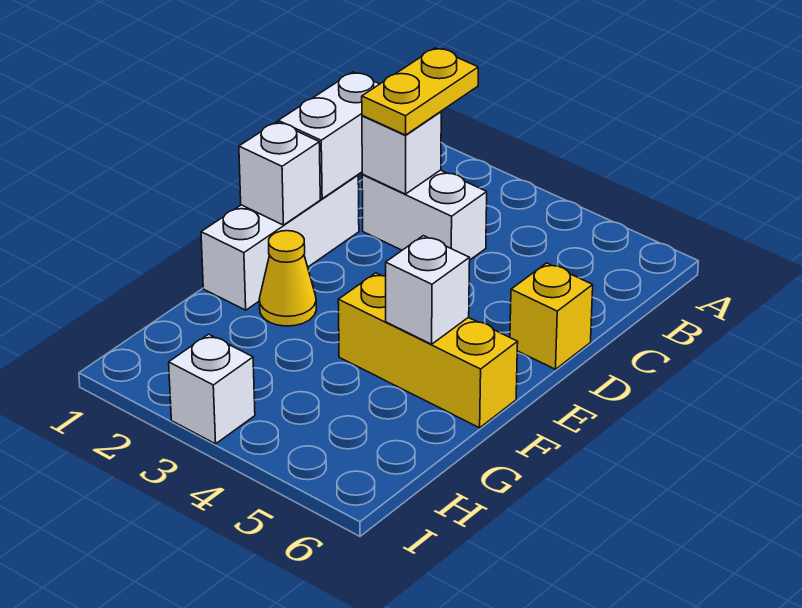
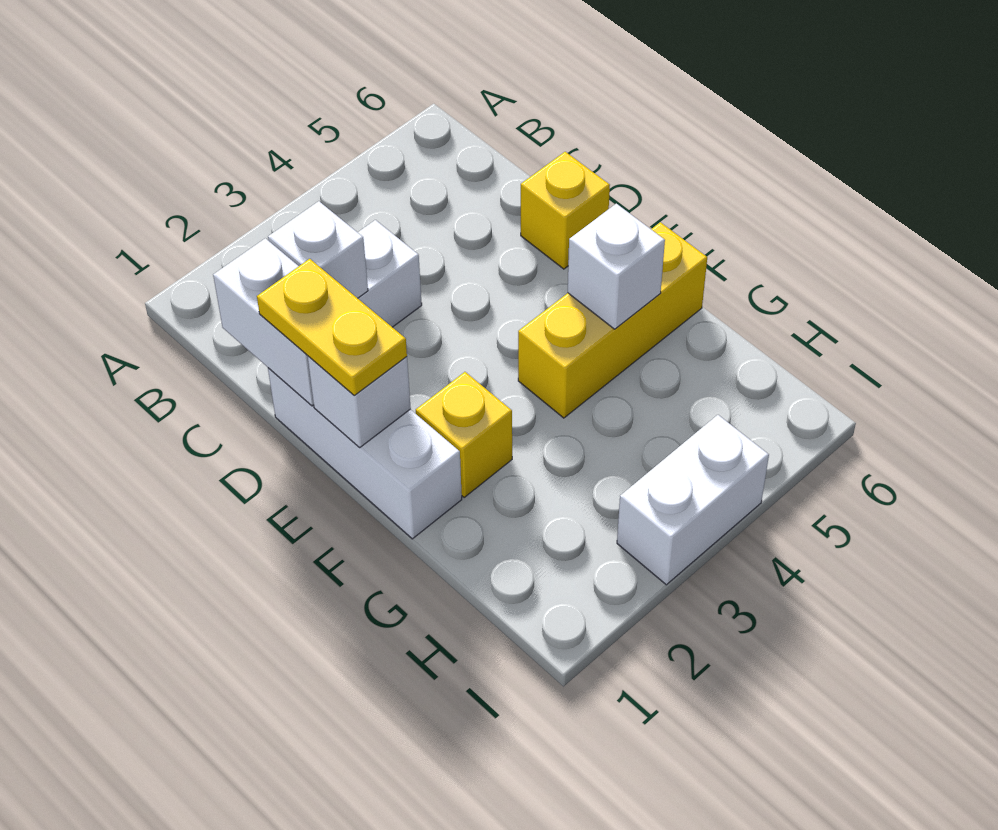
yellow plate B2:C2 level 3 -> yellow plate D1:E1 level 3
yellow cone F2 level 1 -> yellow brick F2 level 1
white brick I3 level 1 -> white brick I3:I4 level 1

